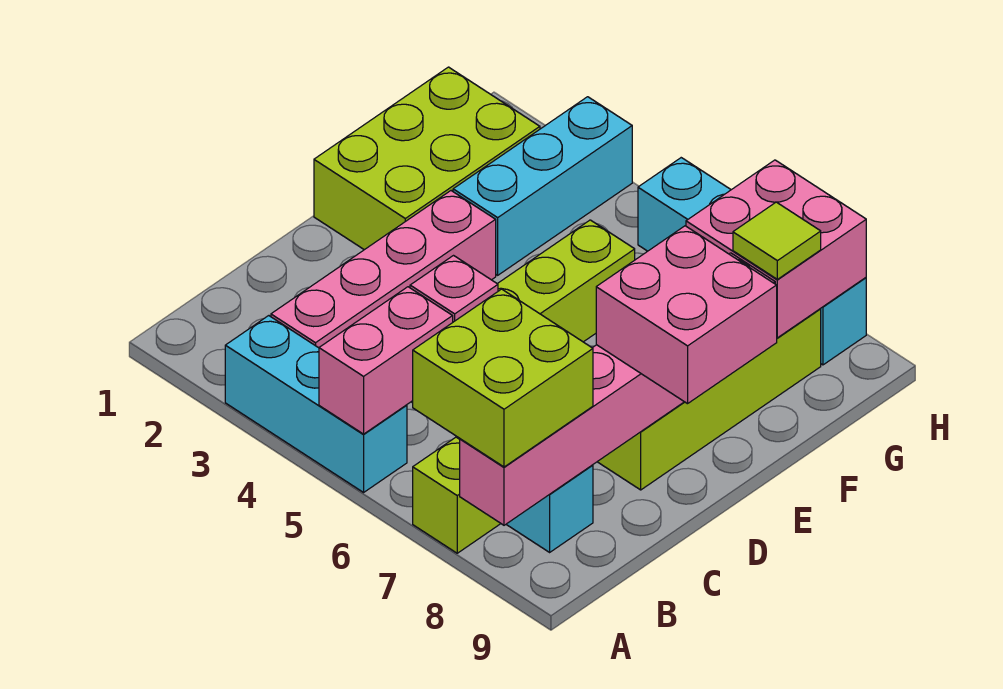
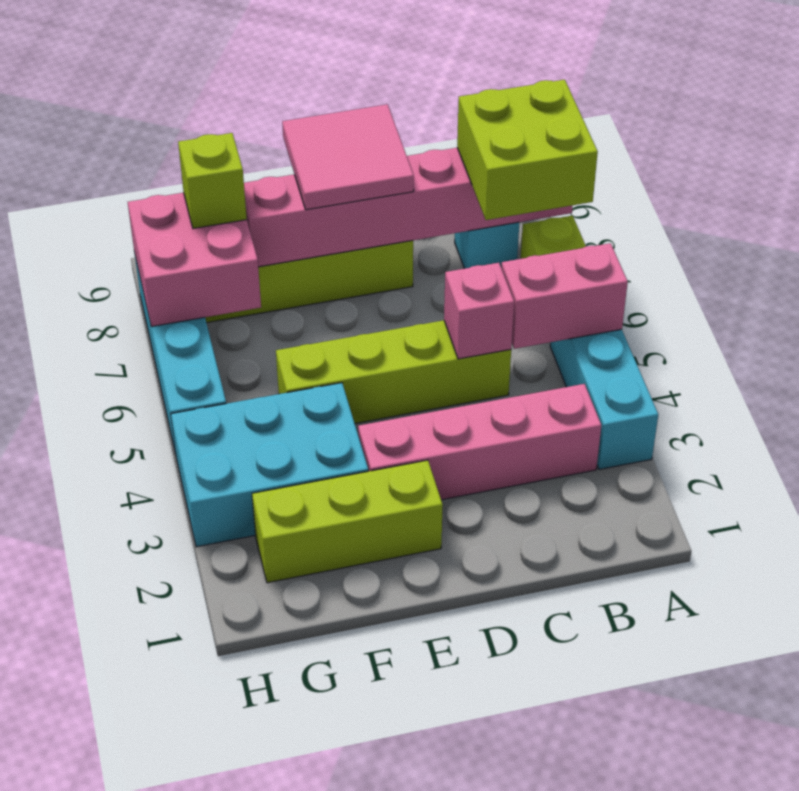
pink brick D8:E9 level 3 -> pink tile D8:E9 level 3
lime brick E1:G2 level 1 -> lime brick E2:G2 level 1
cyan brick F3:H3 level 1 -> cyan brick F3:H4 level 1
lime tile G8 level 3 -> lime brick G8 level 3

